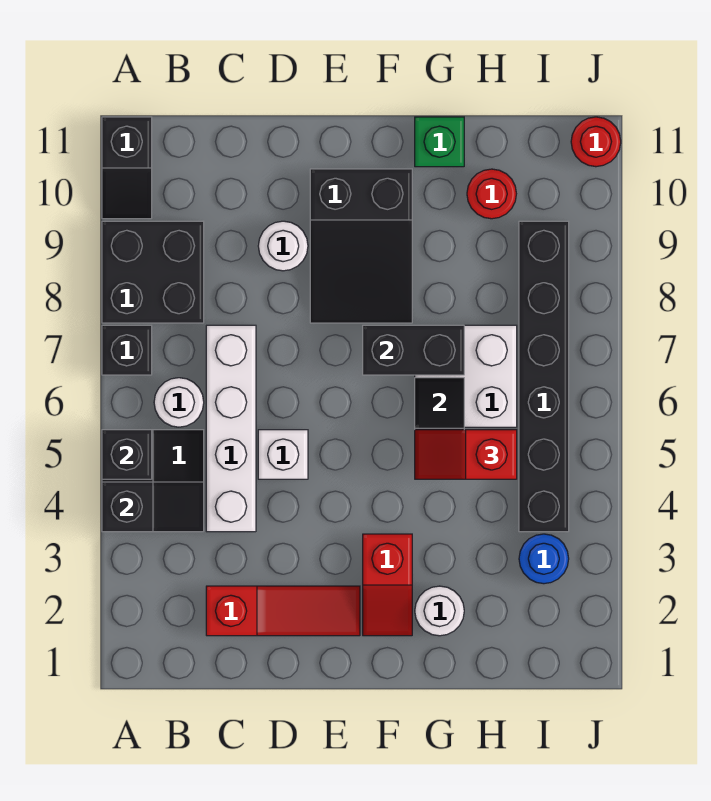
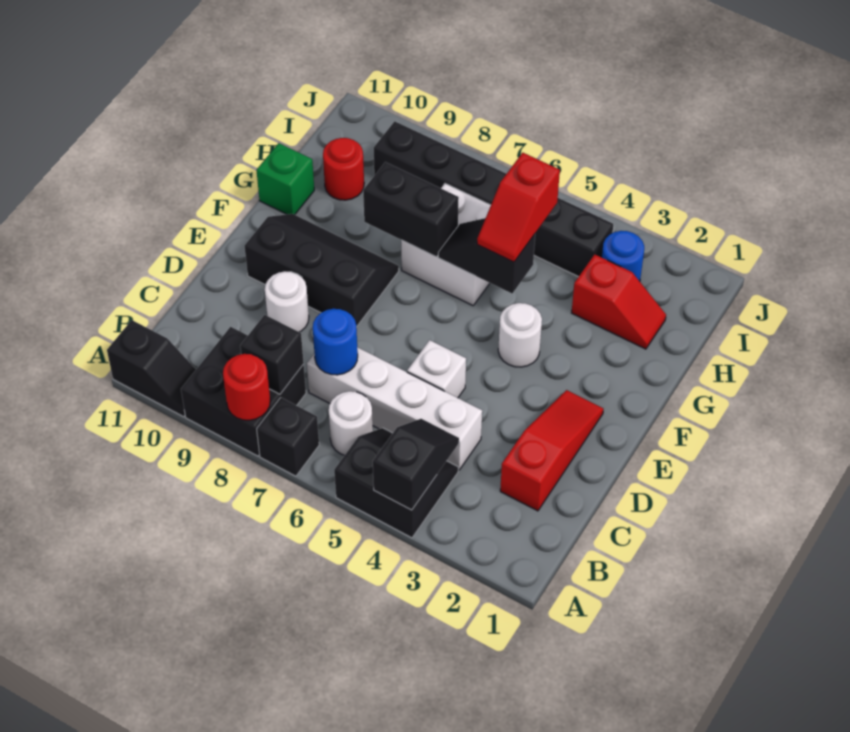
black brick A5 level 2 -> black brick B8 level 2
none -> blue round brick C7 level 2
black slope E8:F10 level 1 top 10 -> black slope E8:F10 level 1 top E
red slope F2:F3 level 1 top 3 -> red slope H2:H3 level 1 top 3
black brick F7:G7 level 2 -> black brick G7:G8 level 2
white round brick G2 level 1 -> white round brick F4 level 1
red round brick J11 level 1 -> red round brick A8 level 2

